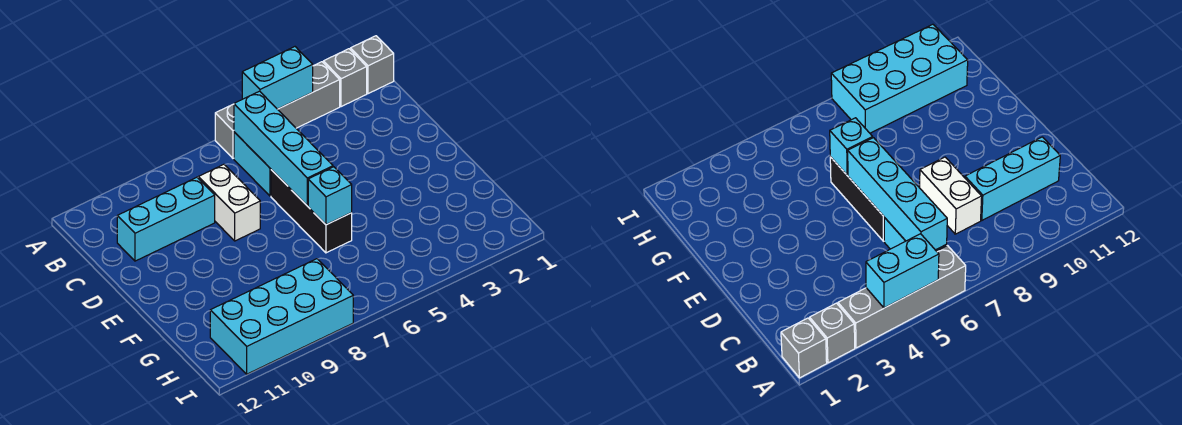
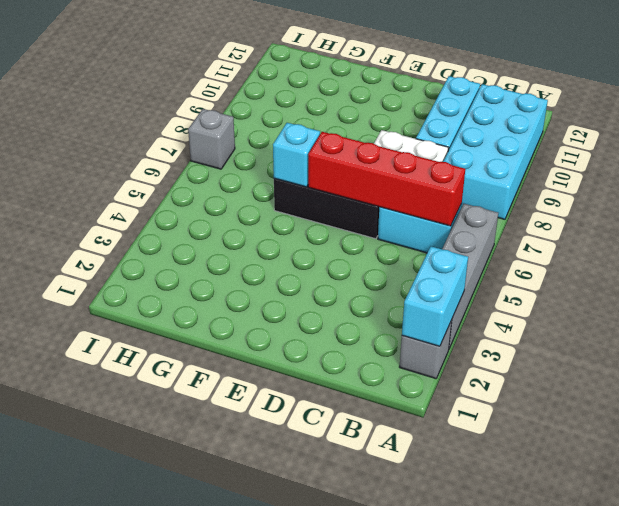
grey brick A1 level 1 -> grey brick I7 level 1
cyan brick A4:A5 level 2 -> cyan brick A2:A3 level 2
cyan brick B6:E6 level 2 -> red brick B6:E6 level 2
cyan brick H8:I11 level 1 -> cyan brick A8:B11 level 1

